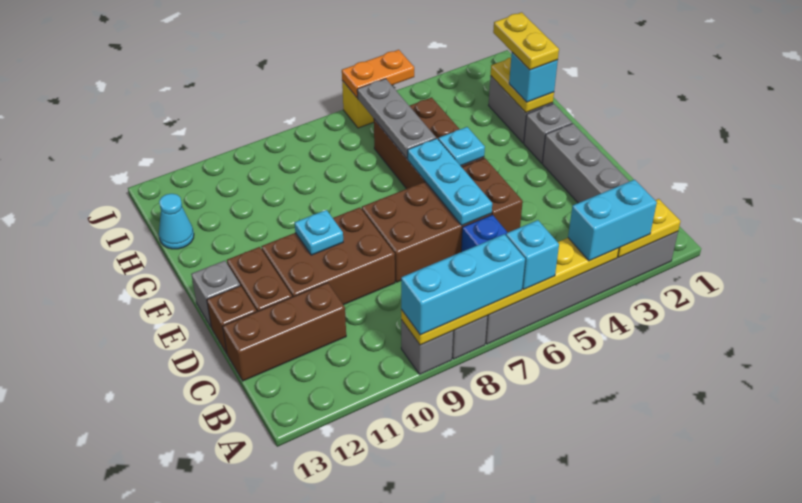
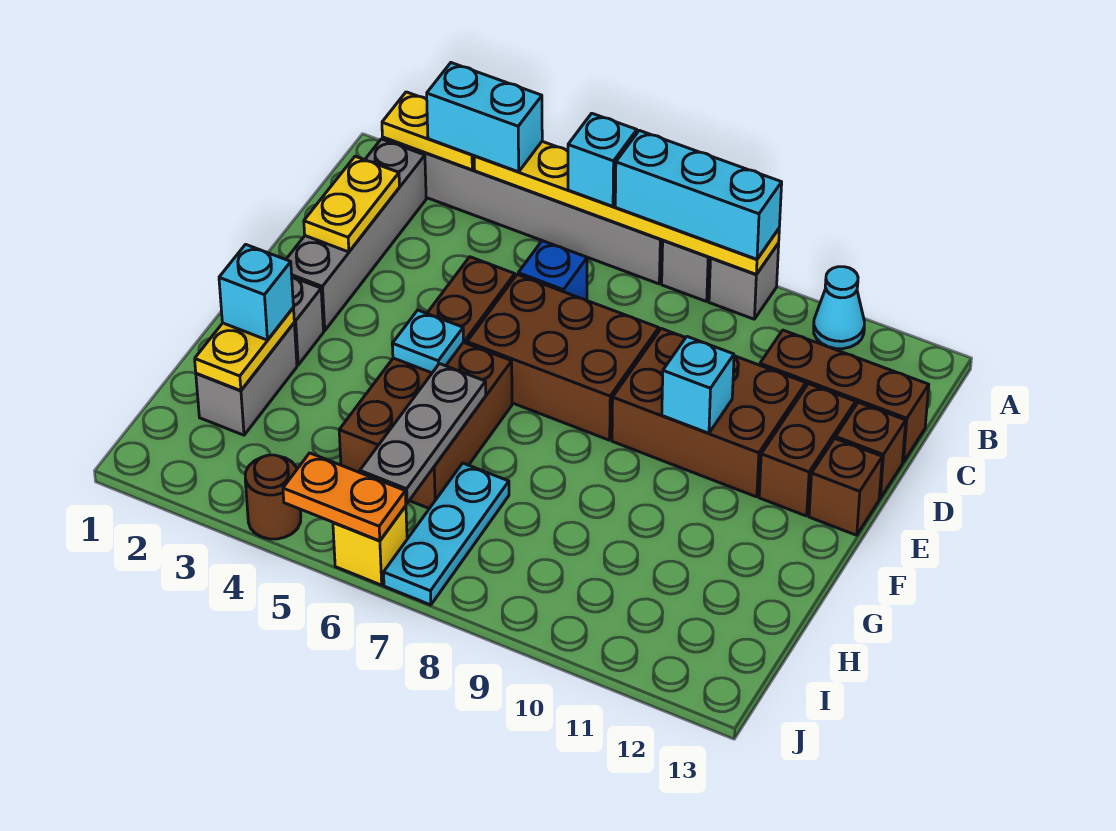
cyan plate D6:F6 level 2 -> cyan plate H7:J7 level 1
cyan plate E10 level 2 -> cyan brick E10 level 2
grey brick E13 level 1 -> brown brick E13 level 1
yellow plate G2:H2 level 4 -> yellow plate C2:D2 level 2
cyan cone H13 level 1 -> cyan cone A11 level 1
none -> brown round brick J4 level 1

